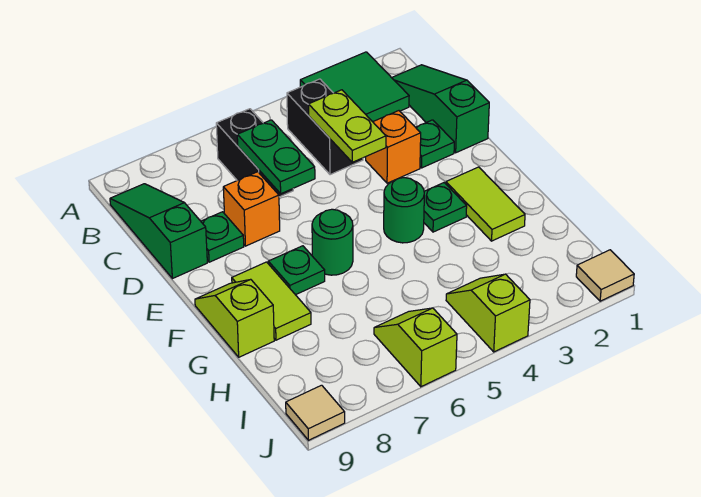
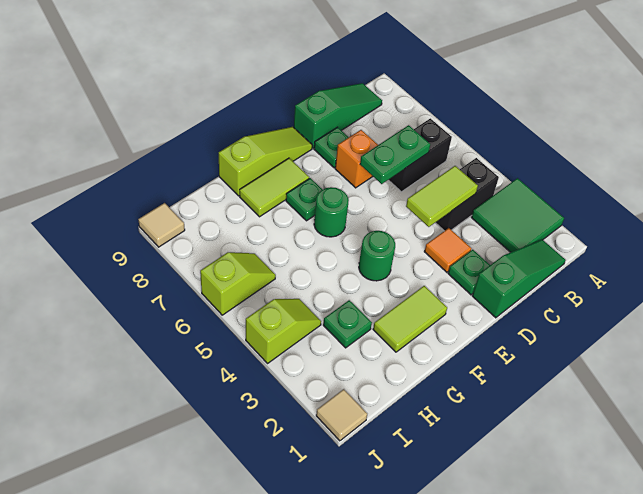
lime plate C4:D4 level 2 -> lime tile C4:D4 level 2
orange brick D3 level 1 -> orange tile D3 level 1
green plate F3 level 1 -> green plate H3 level 1
lime slope F9:G9 level 1 top G -> lime slope E9:G9 level 1 top G

